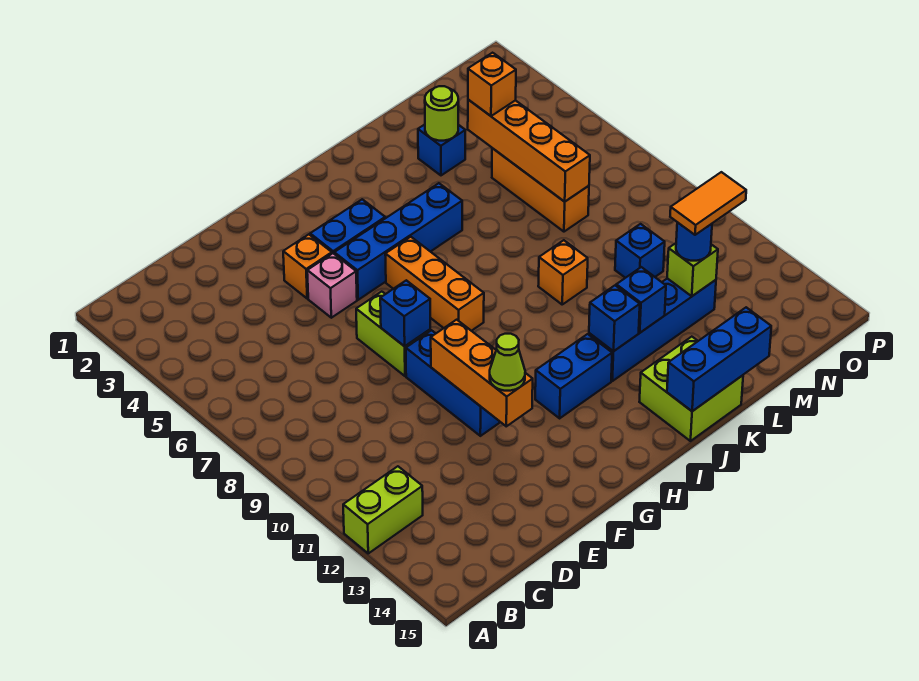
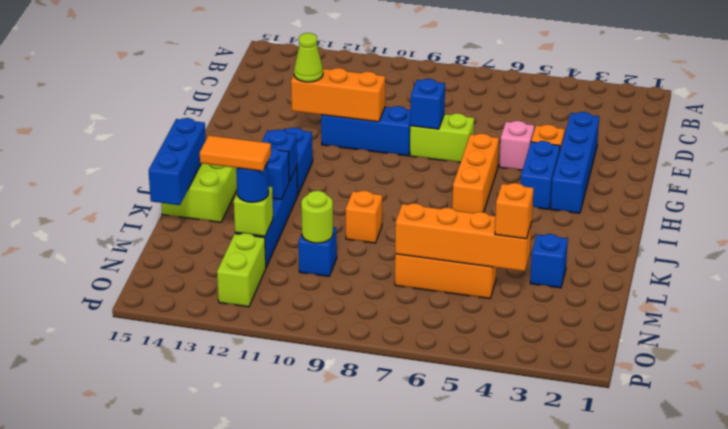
lime brick A12:B12 level 1 -> lime brick N12:O12 level 1
blue brick G5:J5 level 1 -> blue brick E3:H3 level 1
orange brick H6:H8 level 1 -> orange brick G6:I6 level 1
lime round brick L3 level 2 -> lime round brick M10 level 2
orange tile M12:N12 level 4 -> orange tile M12:M13 level 4

